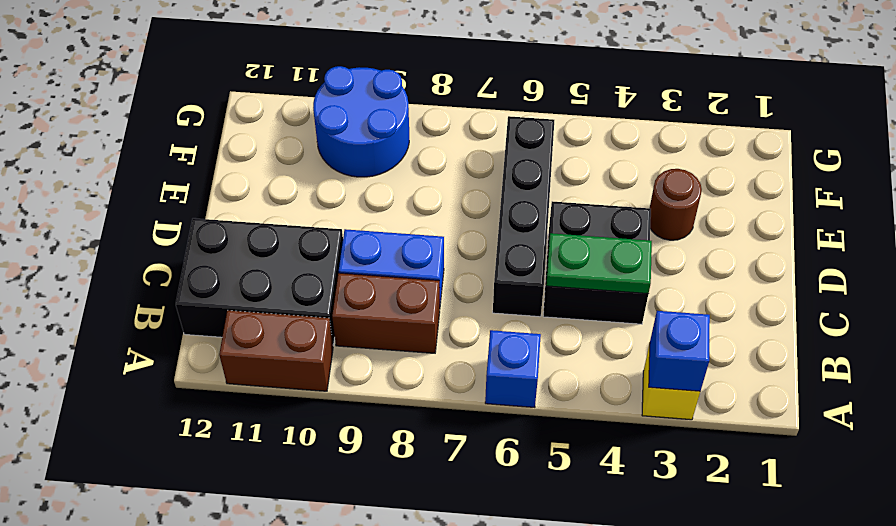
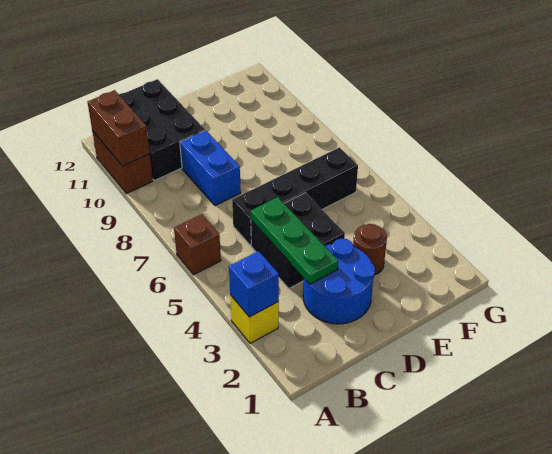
blue brick A6 level 1 -> brown brick A6 level 1
brown brick B8:B9 level 1 -> brown brick A10:A11 level 2
green plate C4:C5 level 2 -> green plate C3:C5 level 2
blue round brick F9:G10 level 1 -> blue round brick C2:D3 level 1

